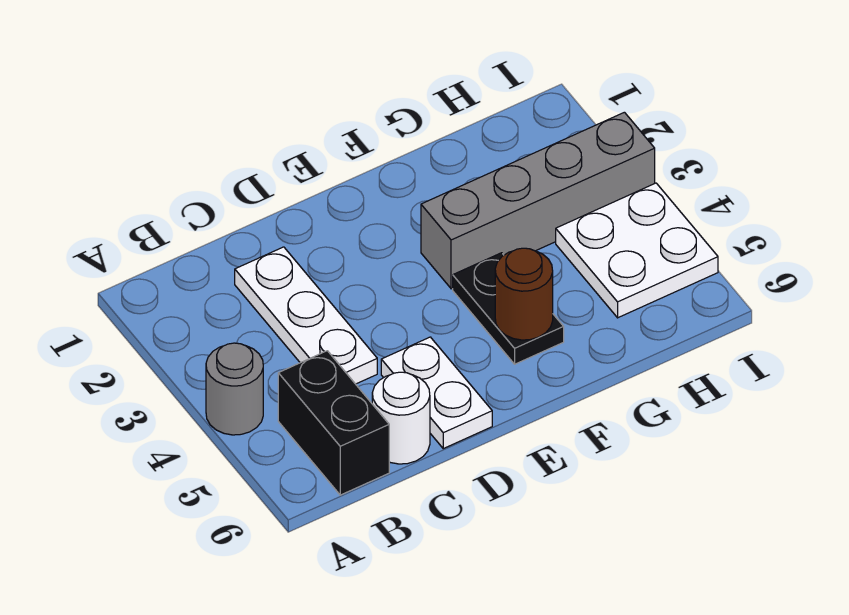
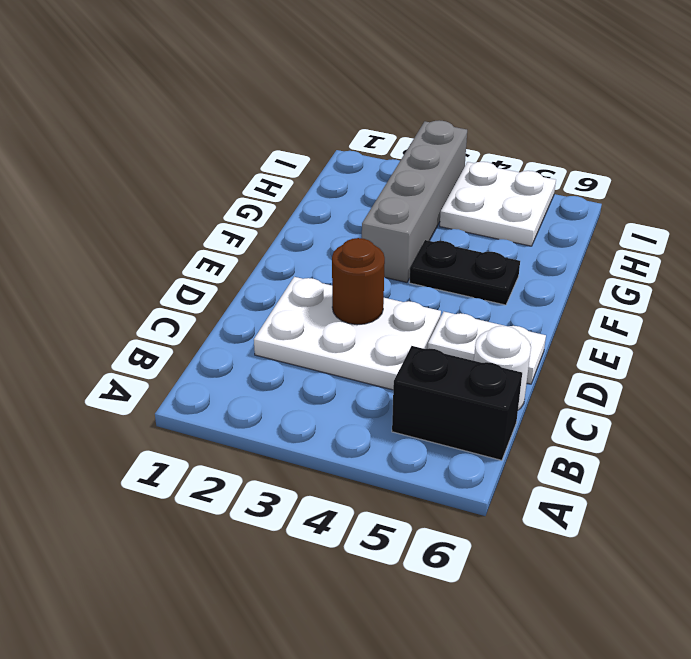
grey round brick A4 level 1 -> none
white plate C2:C4 level 1 -> white plate C2:D4 level 1
brown round brick F5 level 2 -> brown round brick D3 level 2

